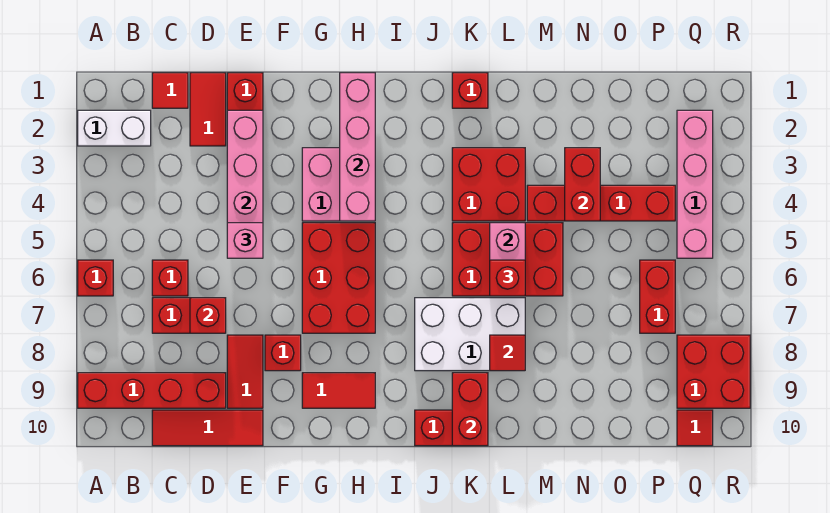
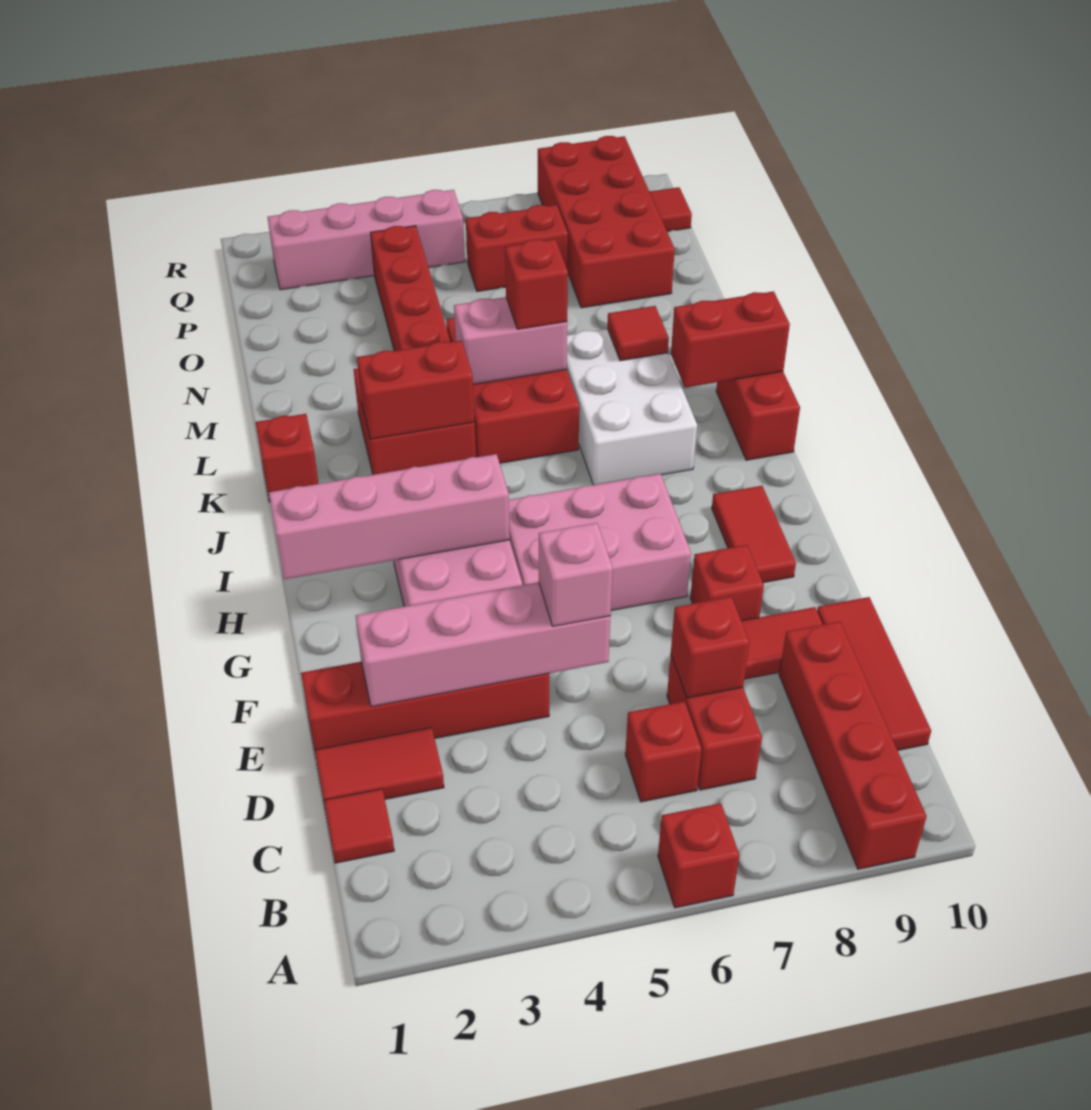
white brick A2:B2 level 1 -> none
red brick G5:H7 level 1 -> pink brick G5:H7 level 1
red brick N3:N4 level 2 -> red brick K3:K4 level 2
red brick Q8:R9 level 1 -> red brick O8:R9 level 1

